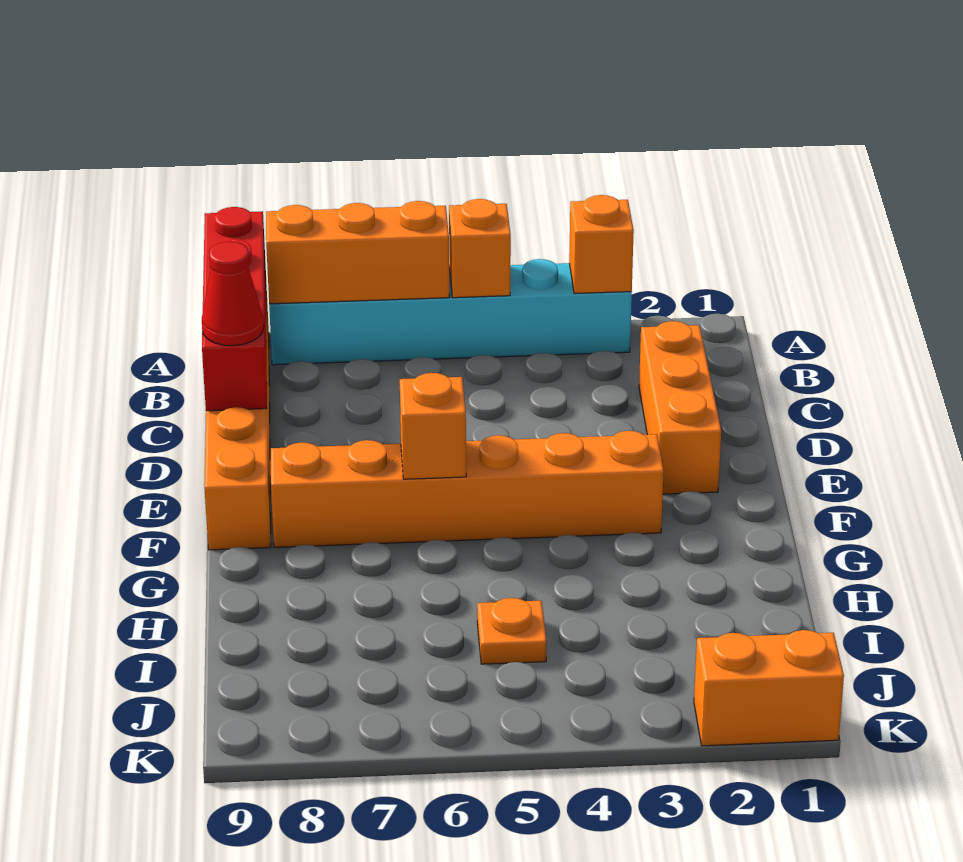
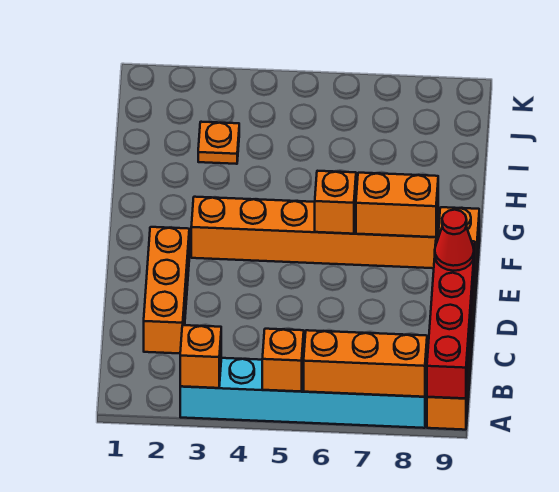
orange plate I5 level 1 -> orange plate I3 level 1
orange brick K1:K2 level 1 -> orange brick F7:F8 level 2

